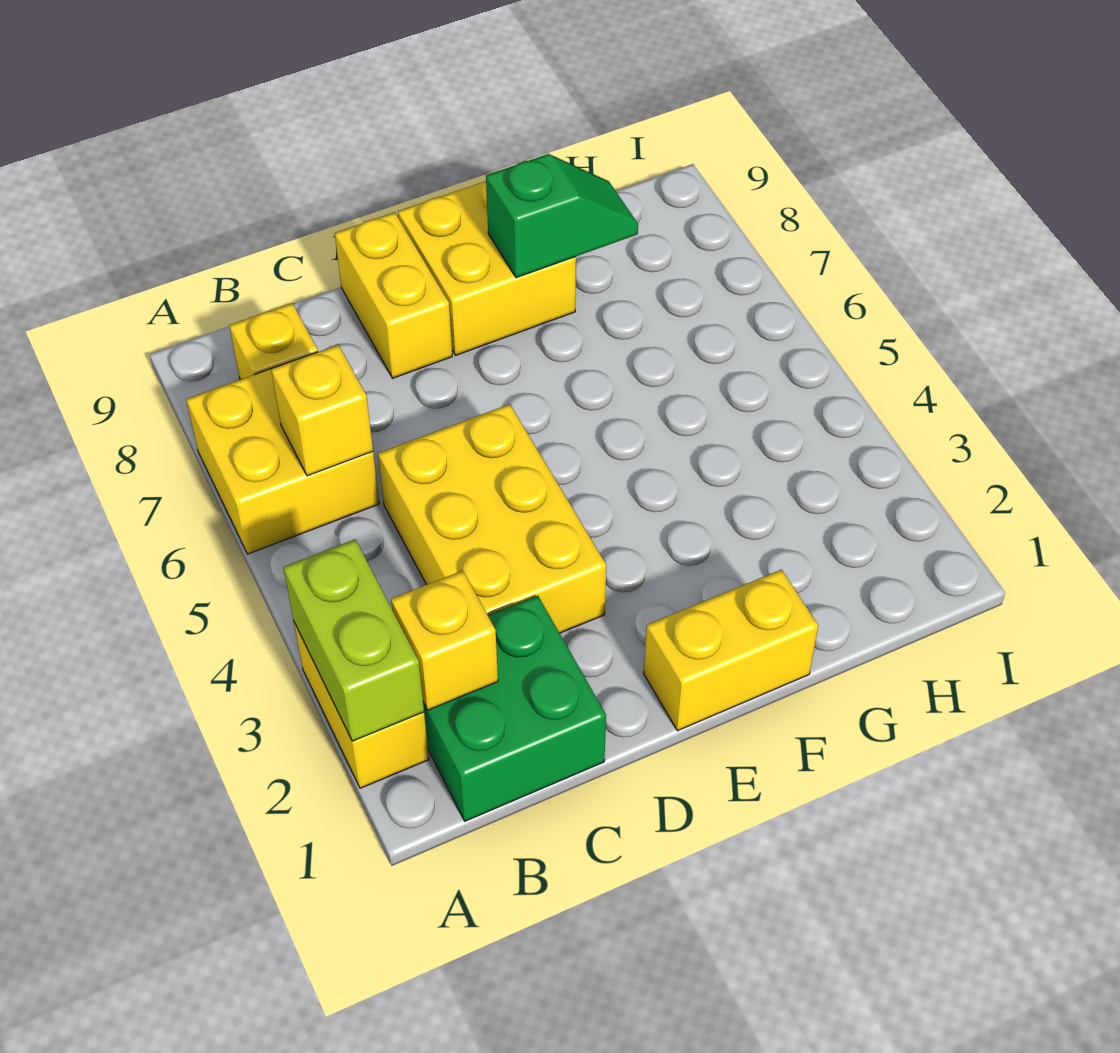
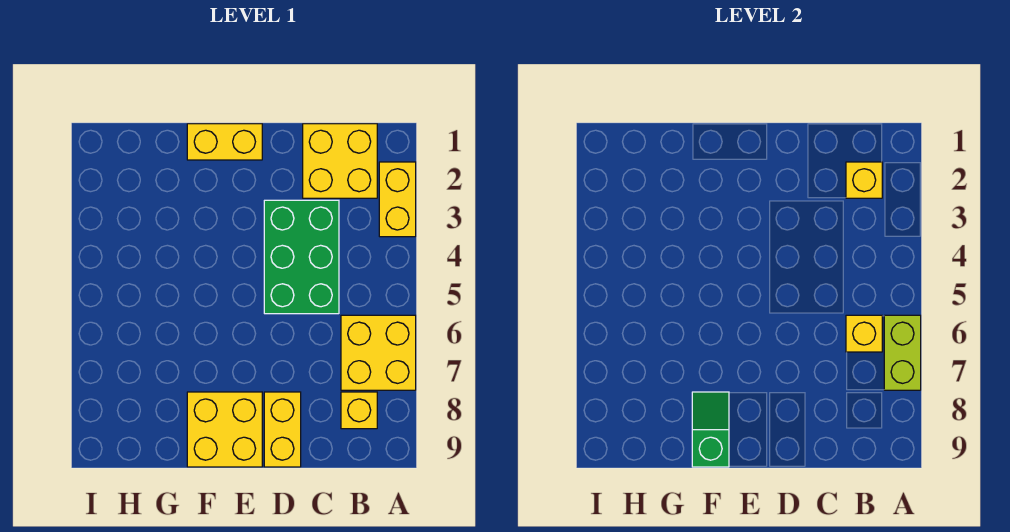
lime brick A2:A3 level 2 -> lime brick A6:A7 level 2
green brick B1:C2 level 1 -> yellow brick B1:C2 level 1
yellow brick C3:D5 level 1 -> green brick C3:D5 level 1
green slope F8:G8 level 2 top F -> green slope F8:F9 level 2 top 9

